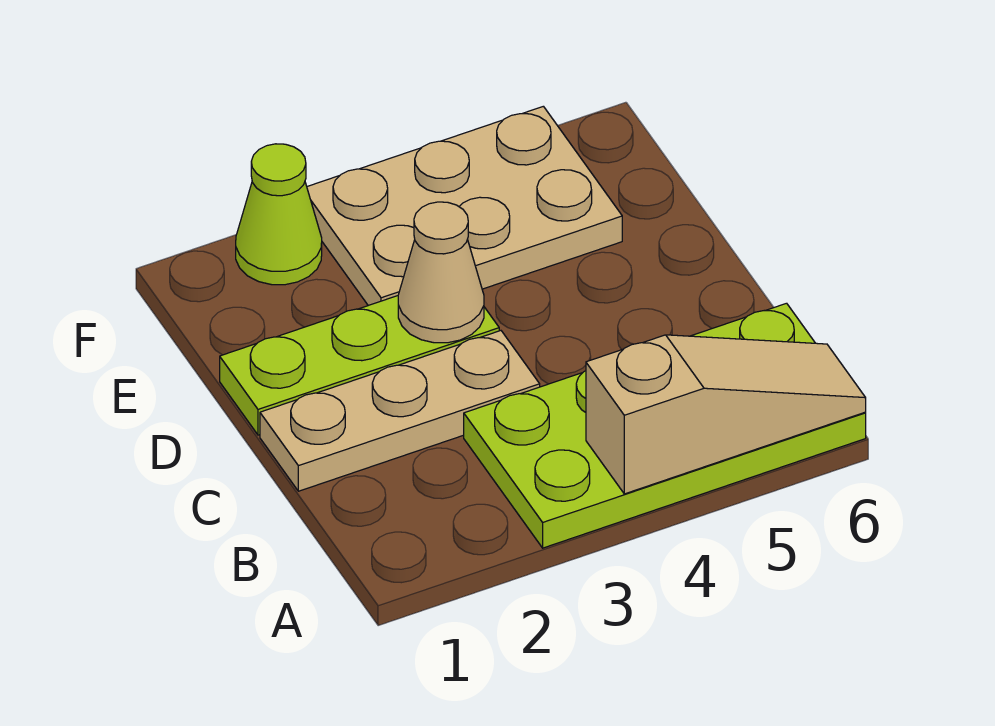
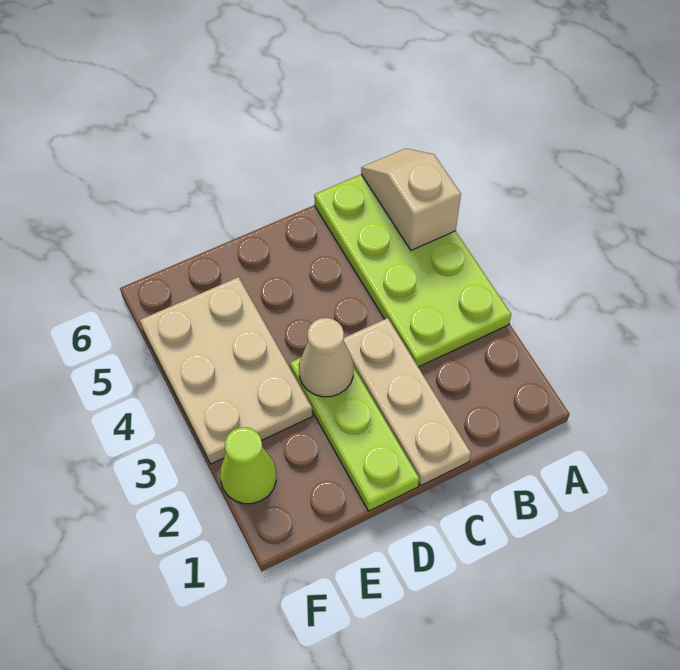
tan slope A4:A6 level 2 top 4 -> tan slope A5:A6 level 2 top 5

